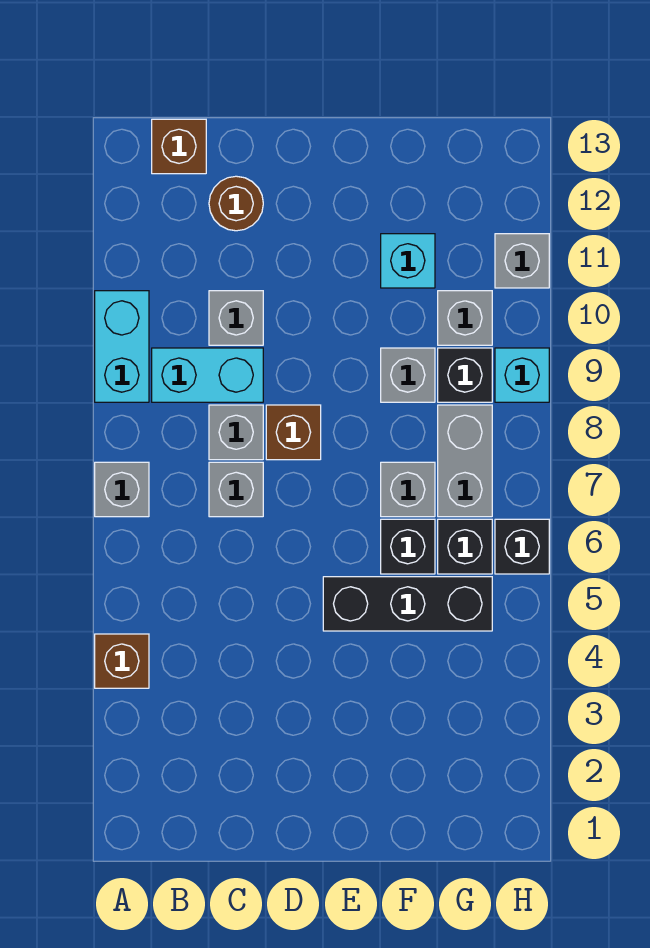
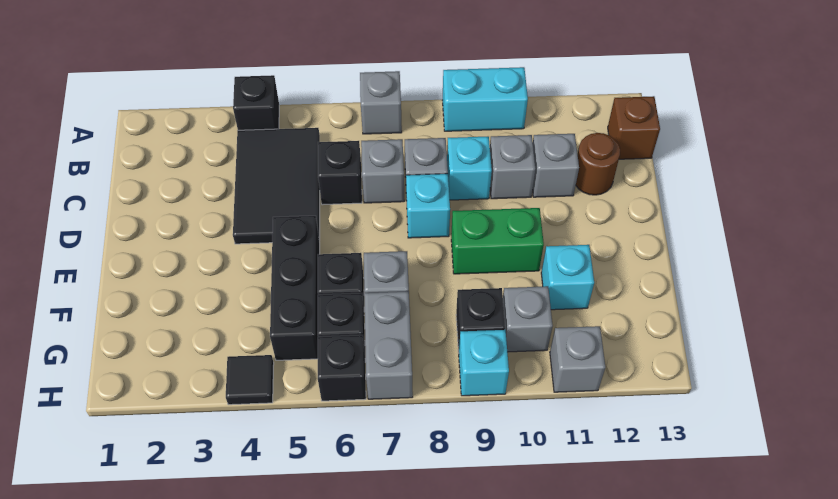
brown brick A4 level 1 -> black brick A4 level 1
none -> black tile B4:D5 level 1
cyan brick B9:C9 level 1 -> cyan brick C9 level 1
none -> black brick C6 level 1
brown brick D8 level 1 -> cyan brick D8 level 1
none -> green brick E9:E10 level 1
grey brick F9 level 1 -> grey brick C11 level 1
grey brick G7:G8 level 1 -> grey brick G7:H7 level 1
none -> black tile H4 level 1

